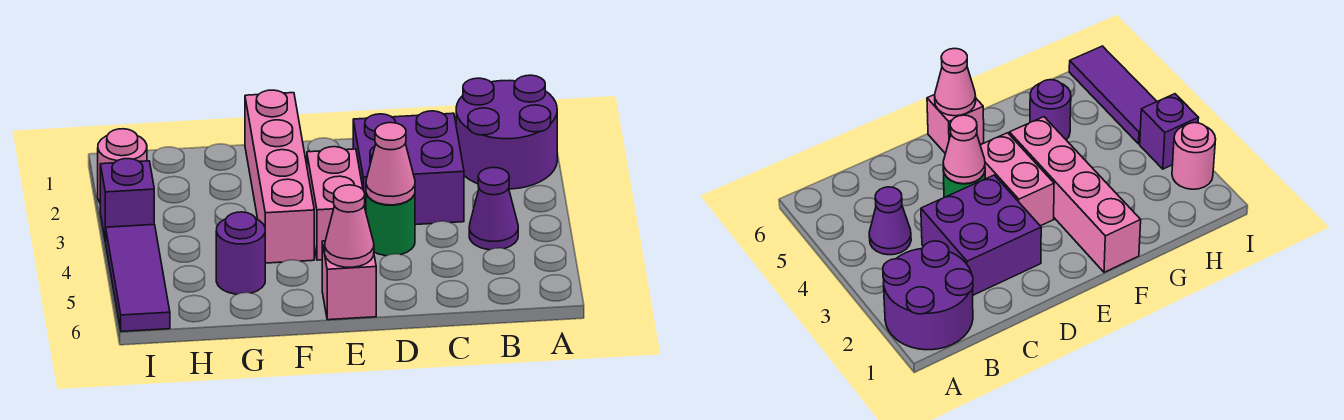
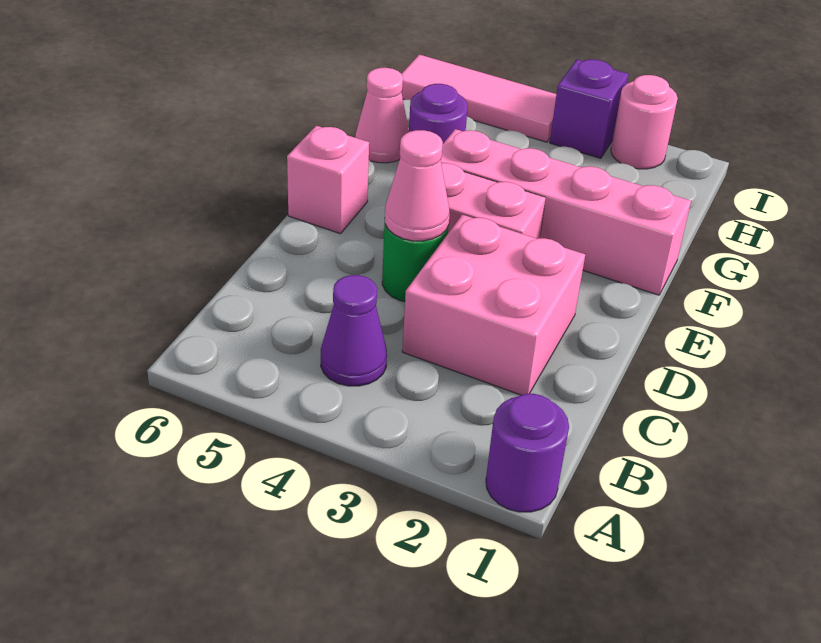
purple round brick A1:B2 level 1 -> purple round brick A1 level 1
purple brick C2:D3 level 1 -> pink brick C2:D3 level 1
pink cone E6 level 2 -> pink cone G6 level 1
purple tile I4:I6 level 1 -> pink tile I4:I6 level 1

